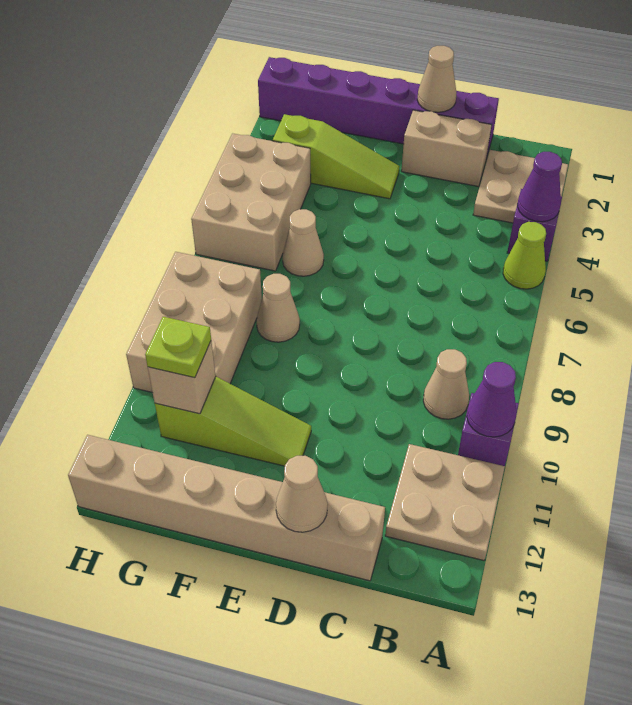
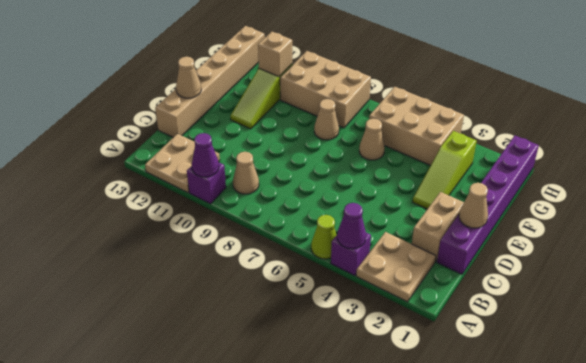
lime plate G11 level 3 -> none

